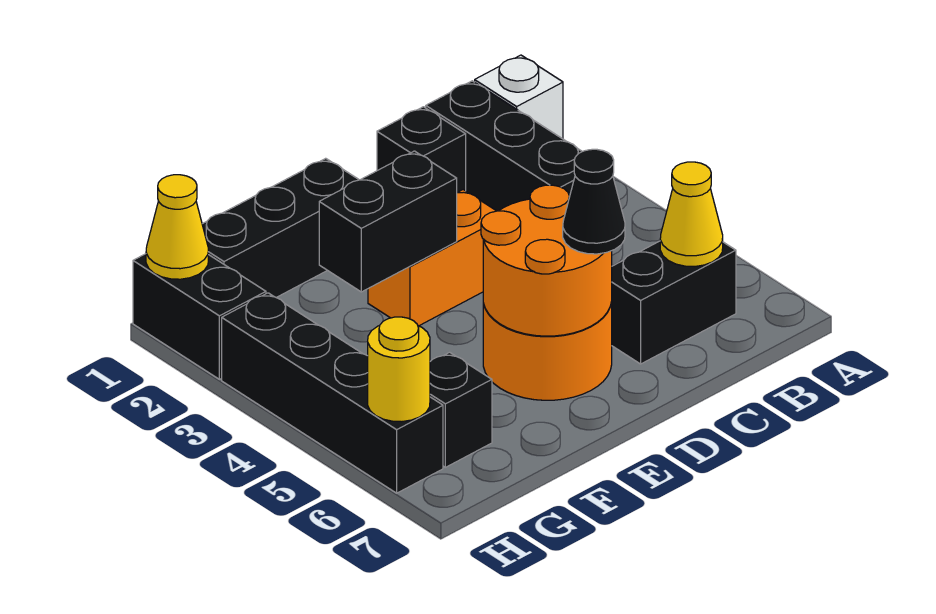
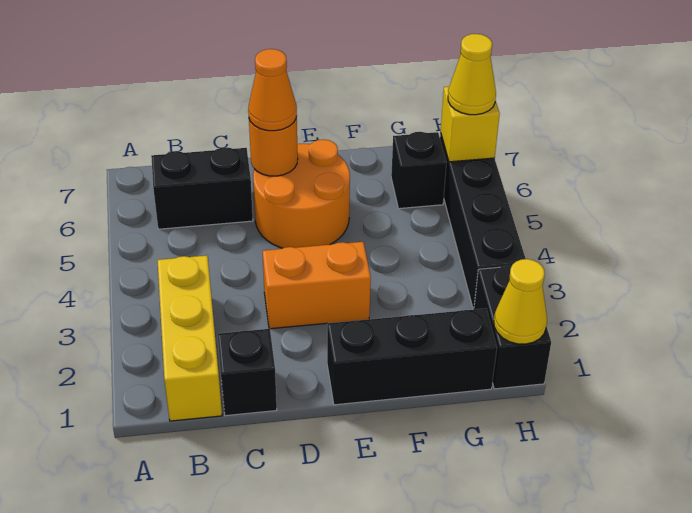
white brick A1 level 1 -> none
black brick B1:B3 level 1 -> yellow brick B1:B3 level 1
yellow cone B6 level 2 -> yellow cone H6 level 3
orange round brick D5:E6 level 2 -> orange round brick D6 level 2
black cone D6 level 3 -> orange cone D6 level 3
black brick E3:F3 level 2 -> none
yellow round brick H6 level 2 -> yellow brick H6 level 2

